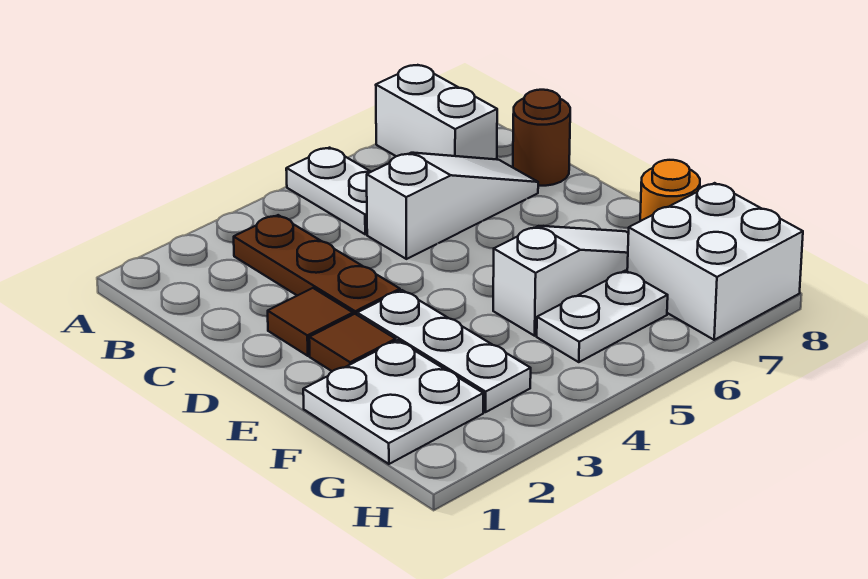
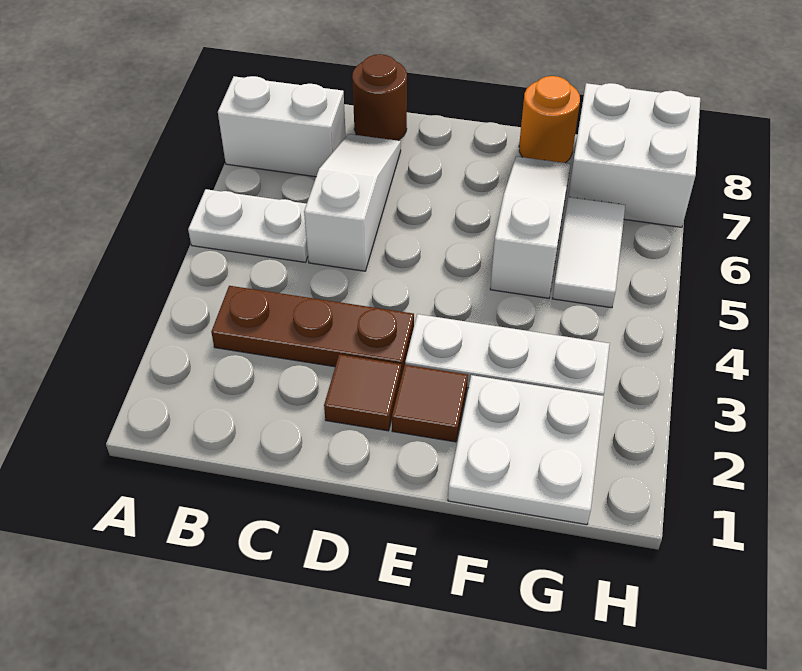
white plate G5:G6 level 1 -> white tile G5:G6 level 1

